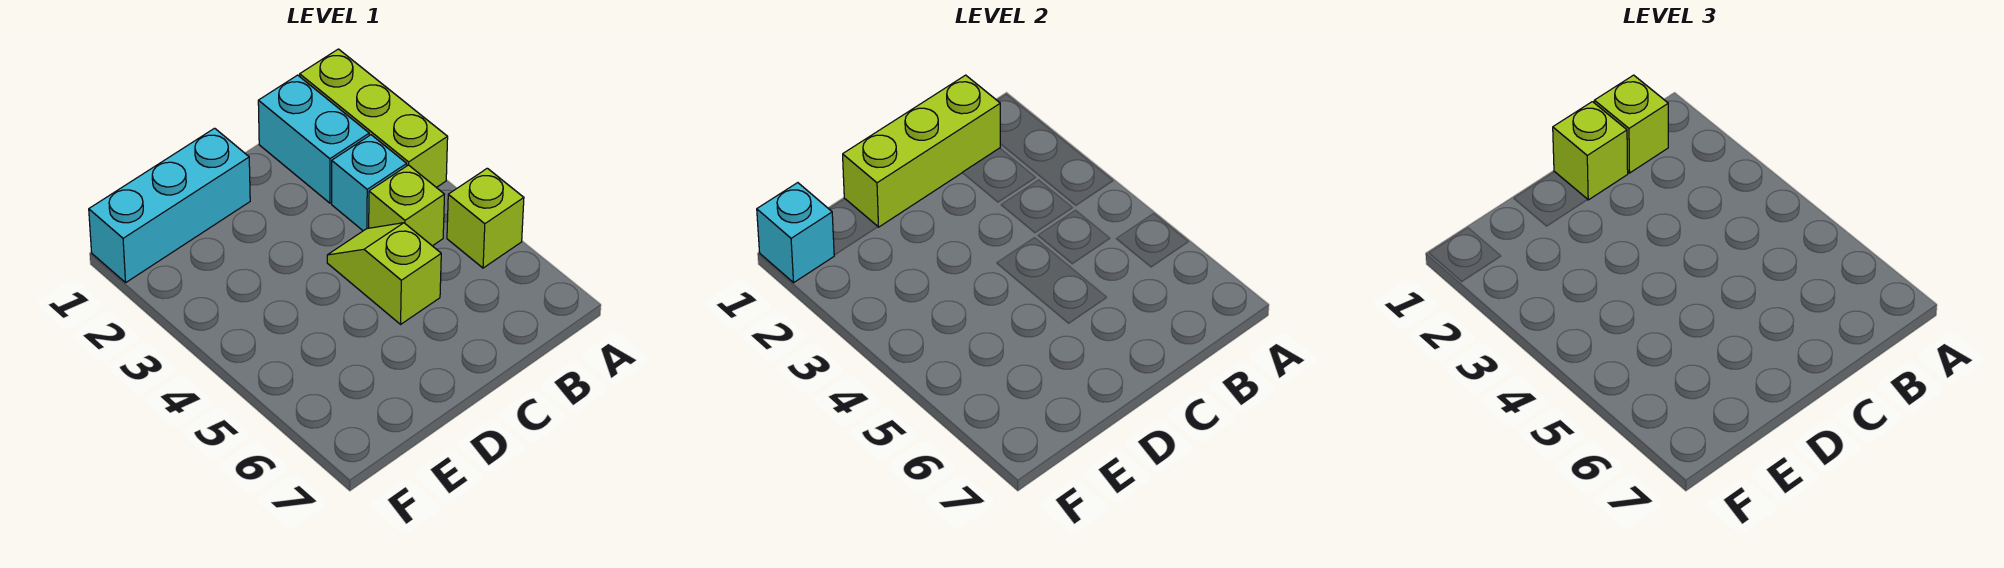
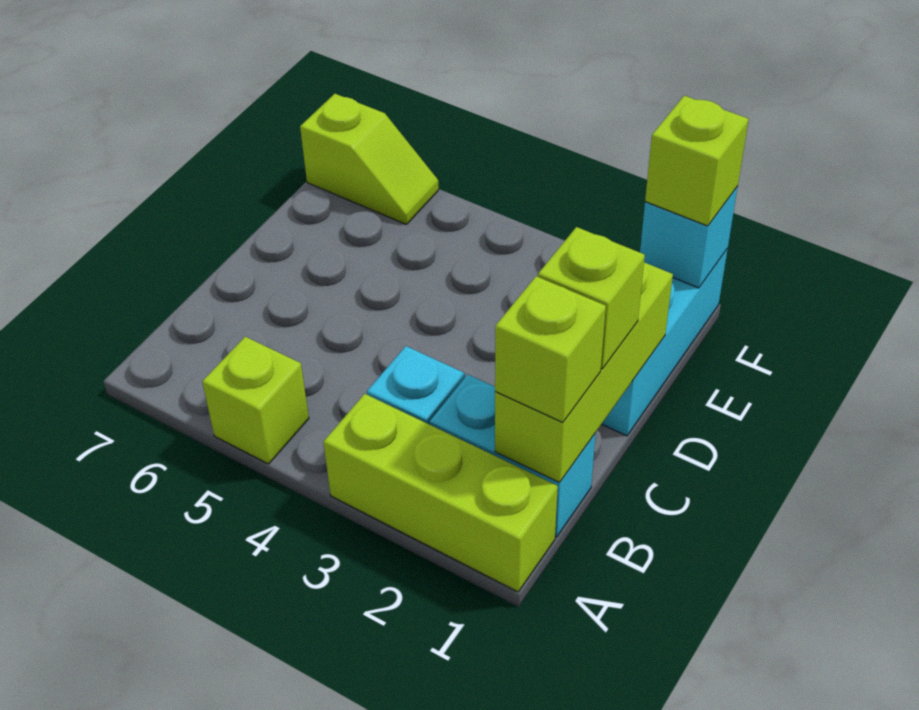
lime brick B4 level 1 -> lime brick F1 level 3
lime slope C4:C5 level 1 top 5 -> lime slope F6:F7 level 1 top 7

